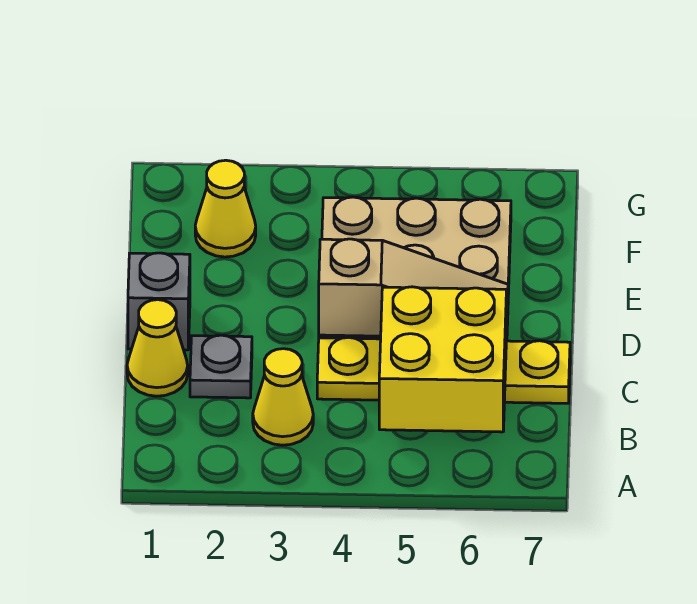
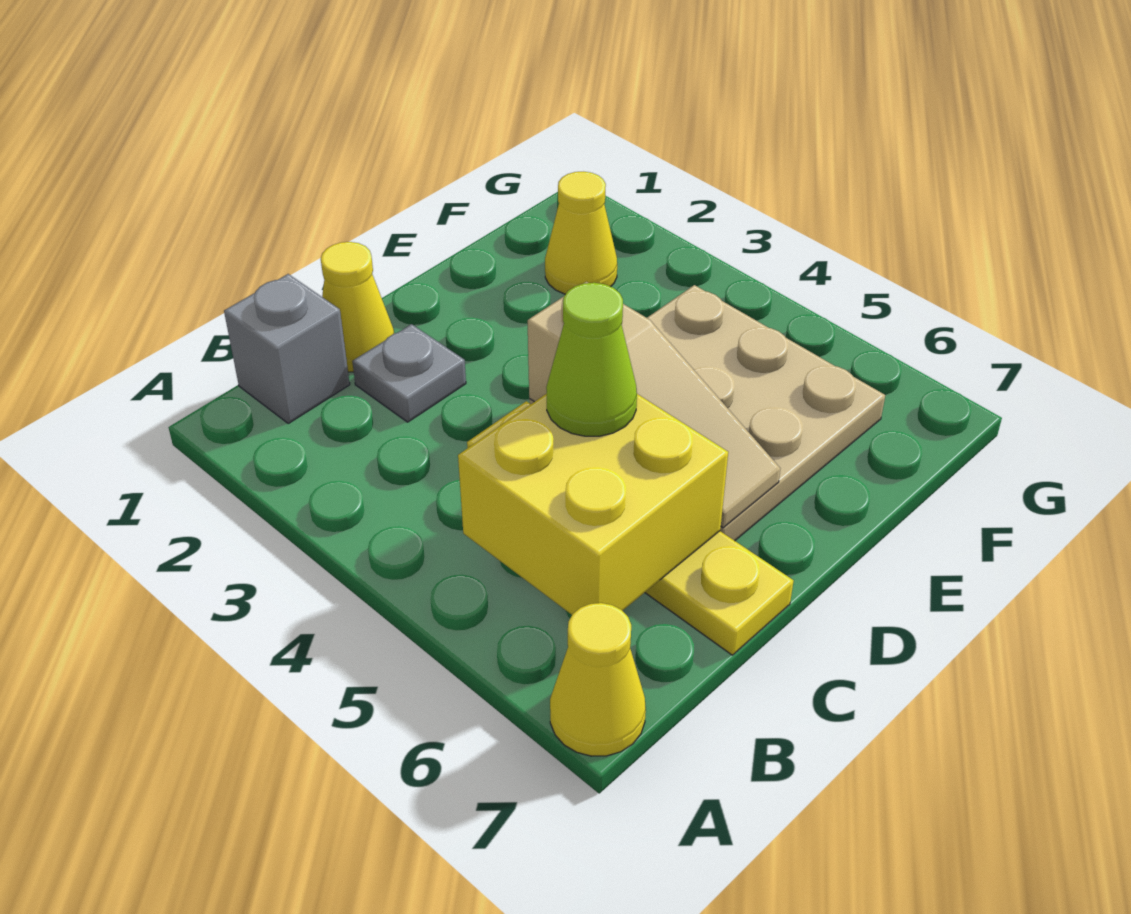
yellow cone B3 level 1 -> yellow cone A7 level 1
none -> lime cone C5 level 3
grey brick D1 level 1 -> grey brick B1 level 1

